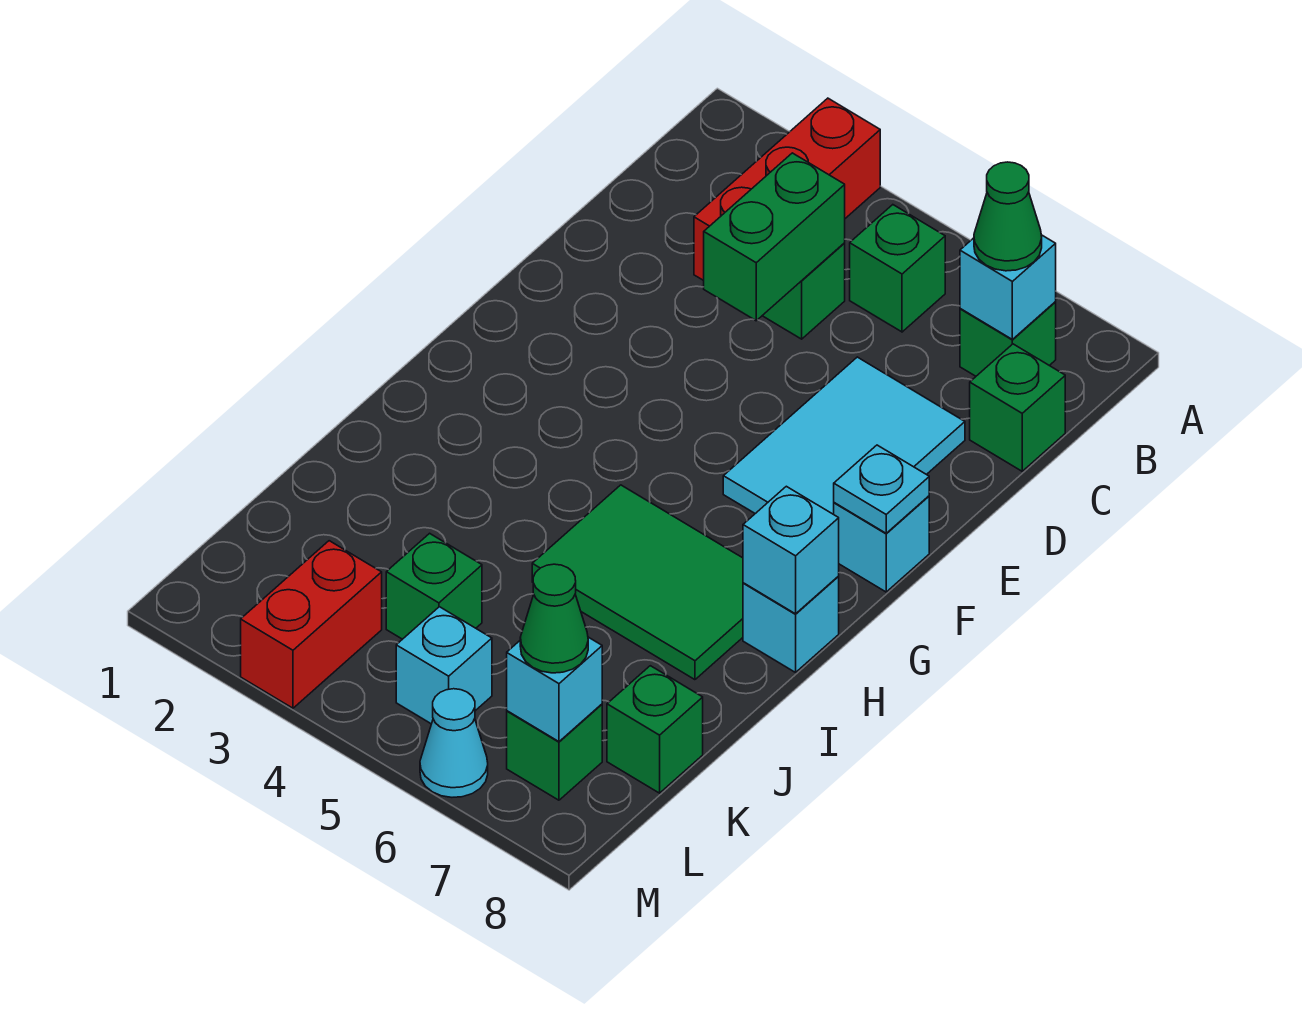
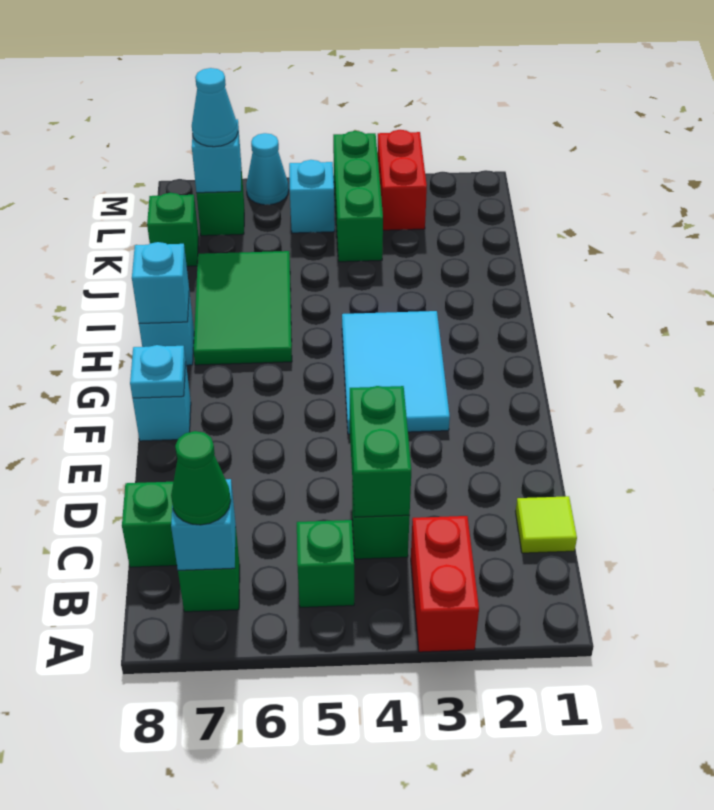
red brick A3:C3 level 1 -> red brick A3:B3 level 1
none -> lime tile C1 level 1
cyan tile D6:F7 level 1 -> cyan tile F3:H4 level 1
green tile H5:I7 level 1 -> green tile H6:J7 level 1
green brick K4 level 1 -> green brick K4:M4 level 1
green cone L7 level 3 -> cyan cone L7 level 3

